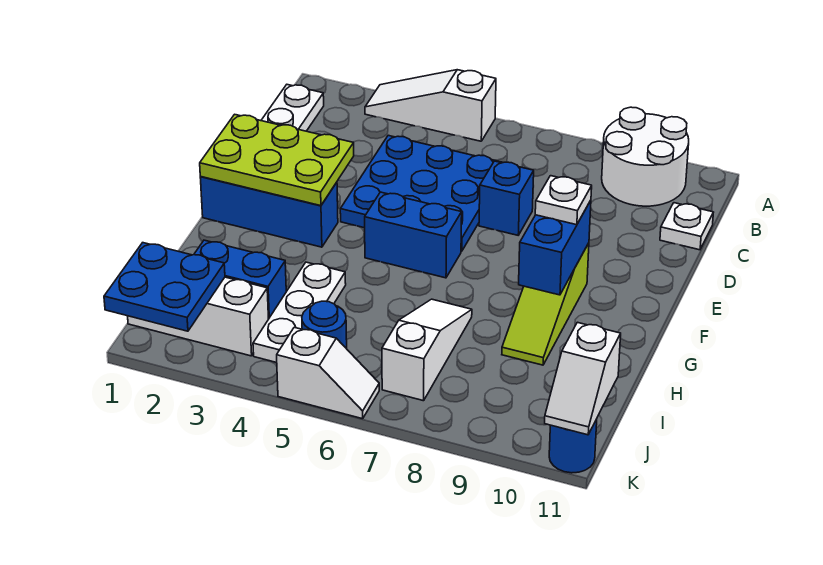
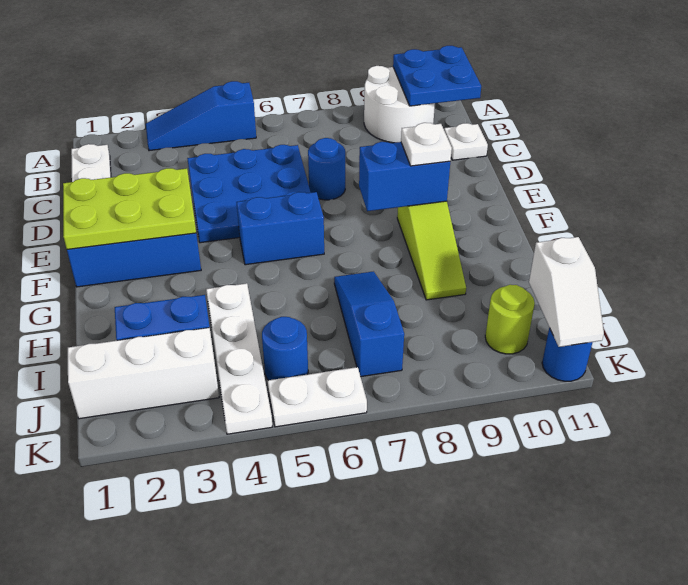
white slope A3:A5 level 1 top 5 -> blue slope A3:A5 level 1 top 5
blue brick D7 level 1 -> blue round brick D7 level 1
blue brick F9:G9 level 2 -> blue brick F8:F9 level 2
white plate H4:J4 level 1 -> white plate H4:K4 level 1
white slope H7:J7 level 1 top J -> blue slope H7:J7 level 1 top J
blue plate J1:K2 level 2 -> blue plate A10:B11 level 2
none -> lime round brick J10 level 1
white slope K5:K6 level 1 top 5 -> white plate K5:K6 level 1

